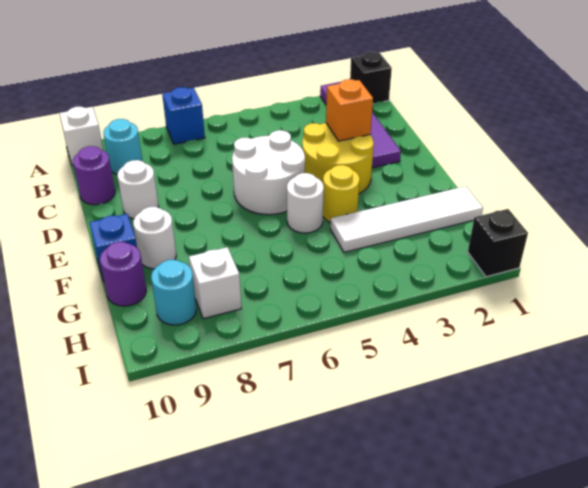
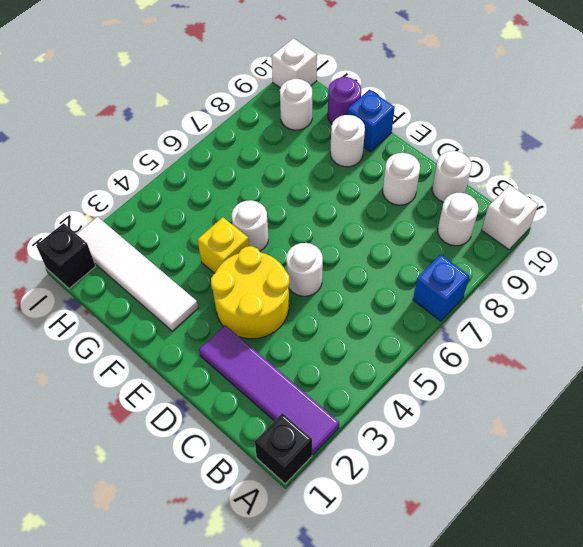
cyan round brick B9 level 1 -> white round brick B9 level 1
purple round brick C10 level 1 -> white round brick C10 level 1
orange brick D3 level 2 -> none
white round brick D5:E6 level 1 -> white round brick D5 level 1
yellow round brick F4 level 1 -> yellow brick F4 level 1
white tile G1:G4 level 1 -> white tile F2:I2 level 1
white brick H8 level 1 -> white brick I10 level 1
cyan round brick H9 level 1 -> white round brick H9 level 1

